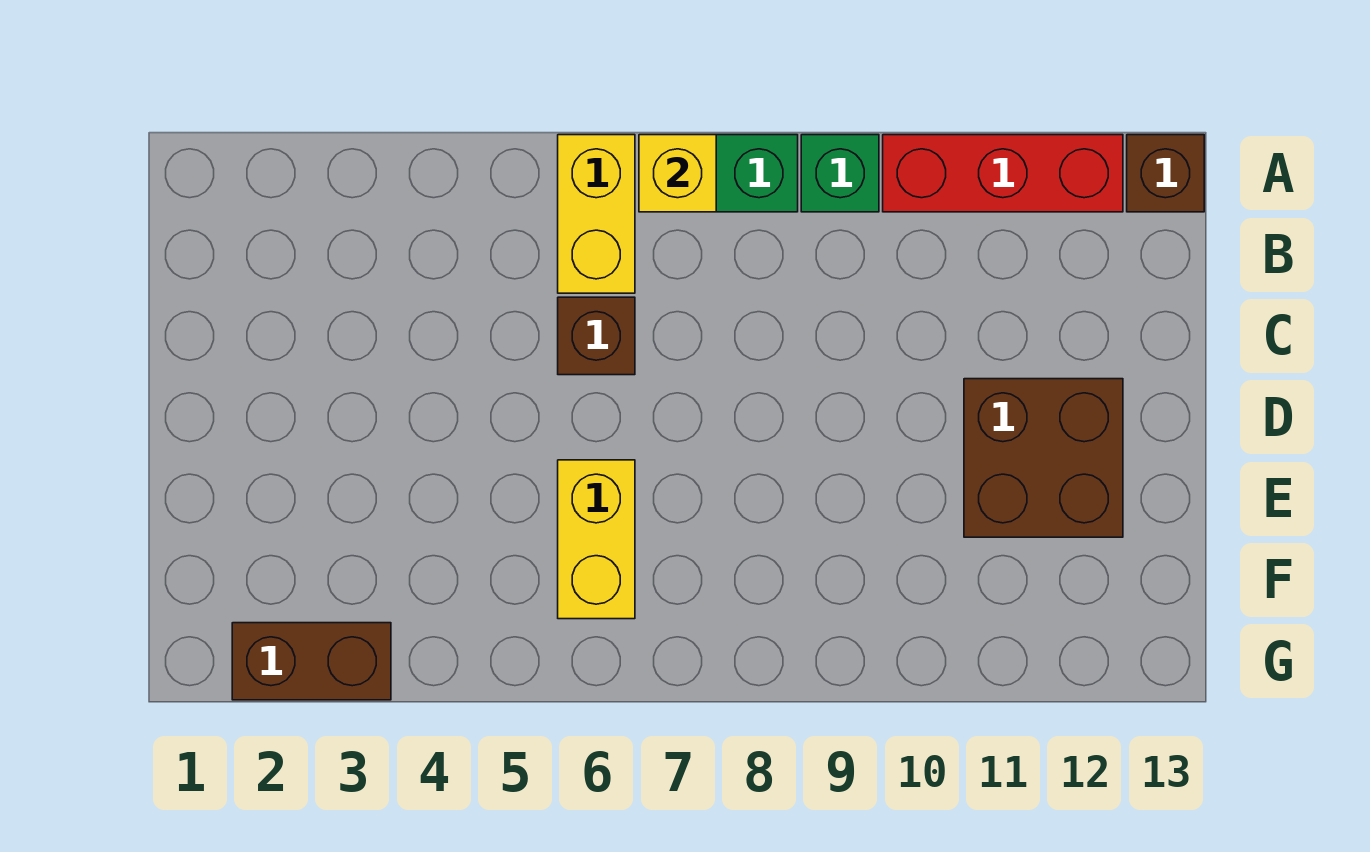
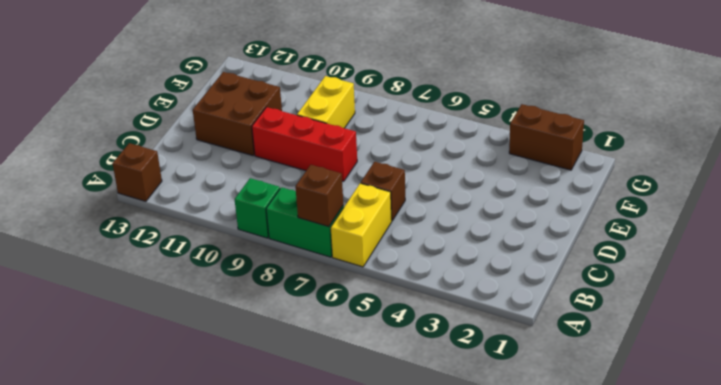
yellow brick A7 level 2 -> brown brick A7 level 2
red brick A10:A12 level 1 -> red brick D8:D10 level 1
yellow brick E6:F6 level 1 -> yellow brick E9:F9 level 1

